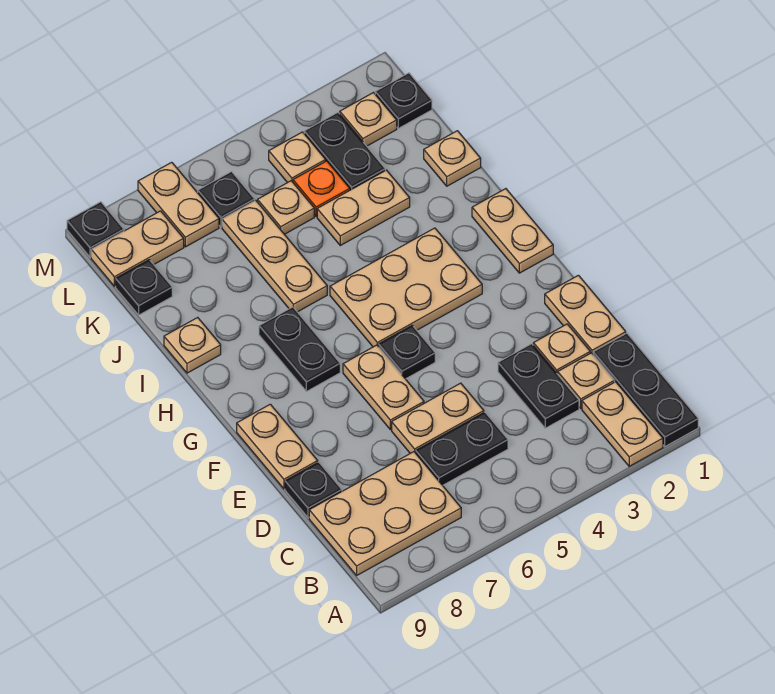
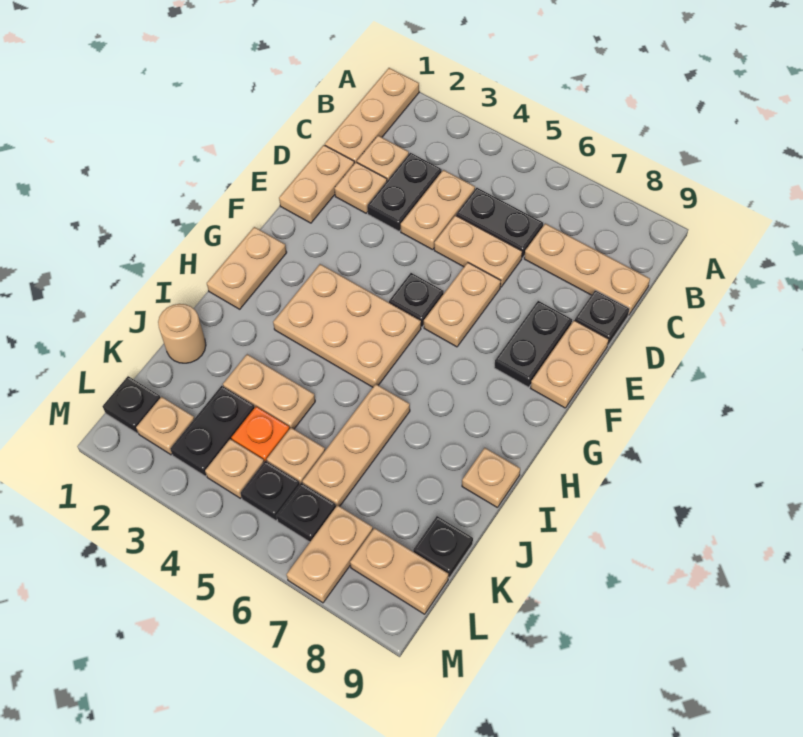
black plate A1:C1 level 1 -> tan plate A1:C1 level 1
tan plate A2:B2 level 1 -> tan plate C4:D4 level 1
tan plate B7:C9 level 1 -> tan plate C7:C9 level 1
black plate G7:H7 level 1 -> black plate E8:F8 level 1
tan plate J1 level 1 -> tan round brick J1 level 1
black plate M9 level 1 -> black plate L5 level 1

